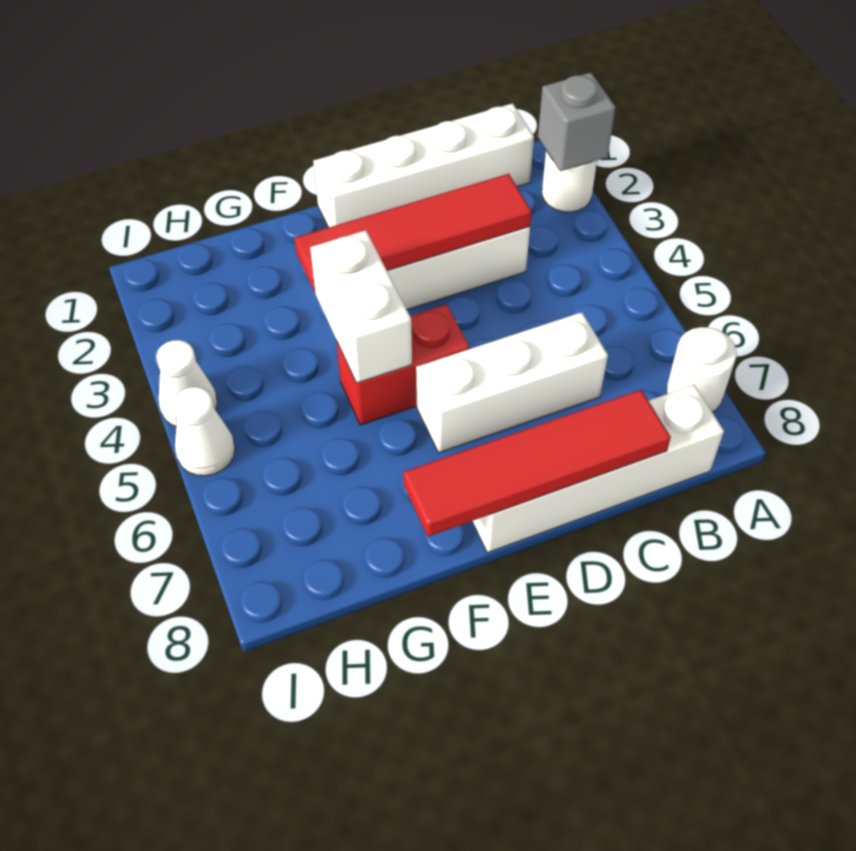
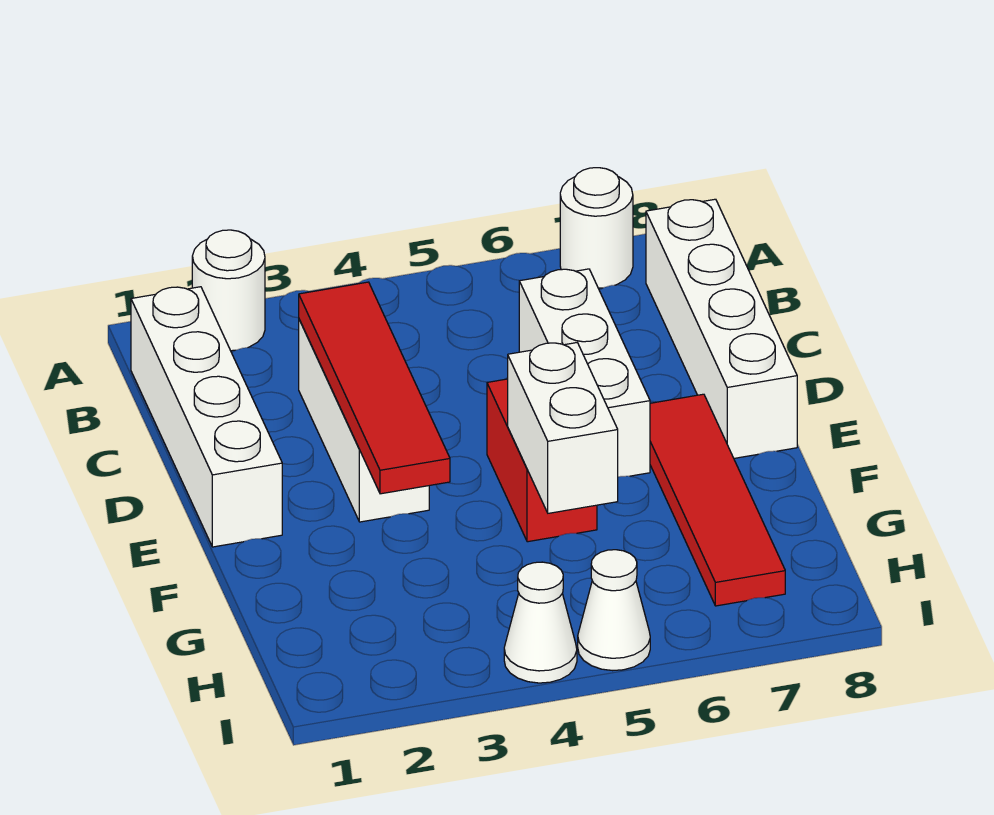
grey brick A2 level 2 -> none
red tile C8:F8 level 2 -> red tile E7:H7 level 1
white brick F4:F5 level 2 -> white brick F5:G5 level 2

